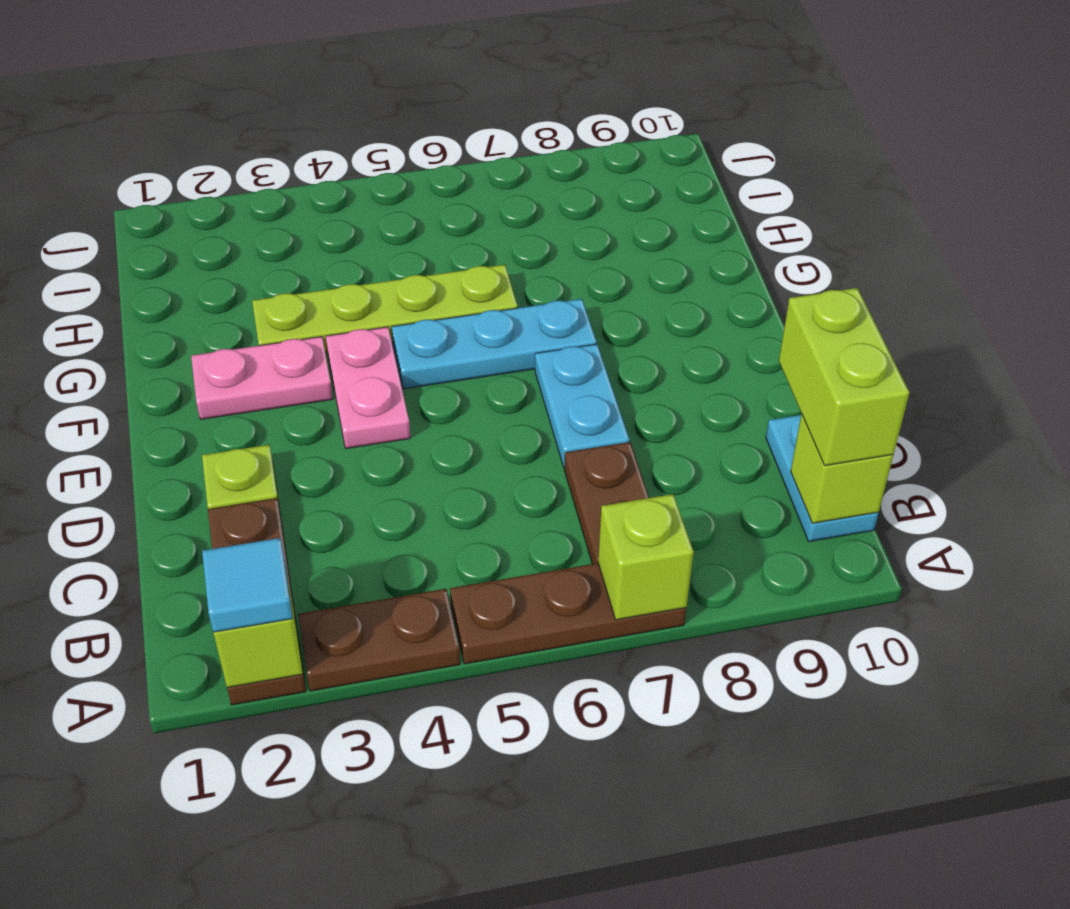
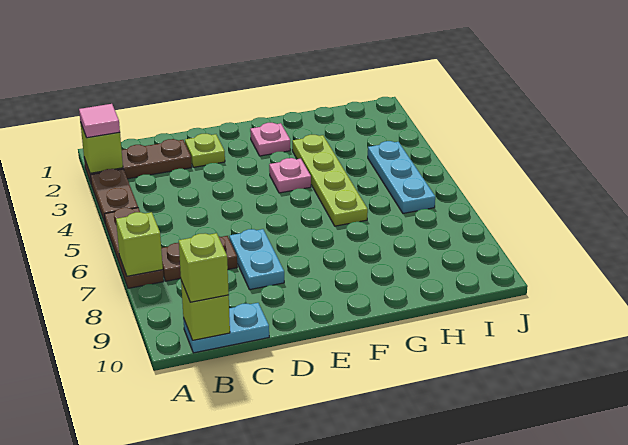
cyan tile A2 level 3 -> pink tile A2 level 3
lime brick B10:C10 level 3 -> lime brick B10 level 3
cyan plate D7:E7 level 1 -> cyan plate D7:D8 level 1
pink plate E4:F4 level 1 -> pink plate F4 level 1
pink plate F2:F3 level 1 -> pink plate F2 level 1
cyan plate F5:F7 level 1 -> cyan plate I4:I6 level 1

